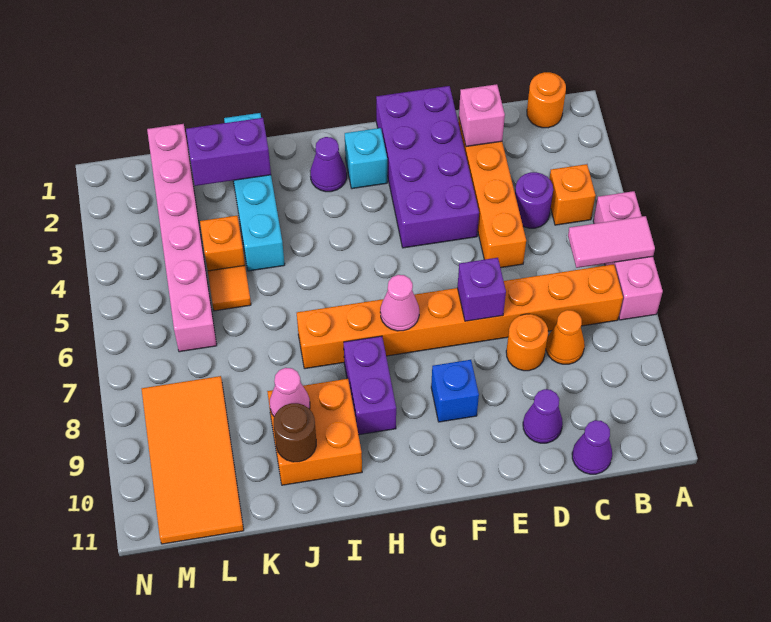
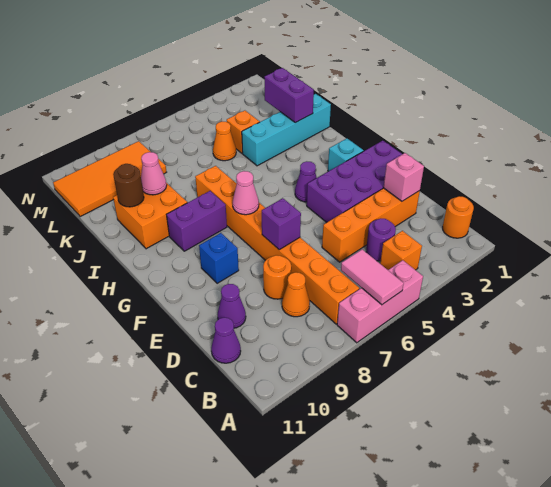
purple cone H2 level 1 -> purple cone G4 level 1
orange tile K5 level 1 -> orange cone K5 level 1
pink brick L1:L6 level 1 -> none

